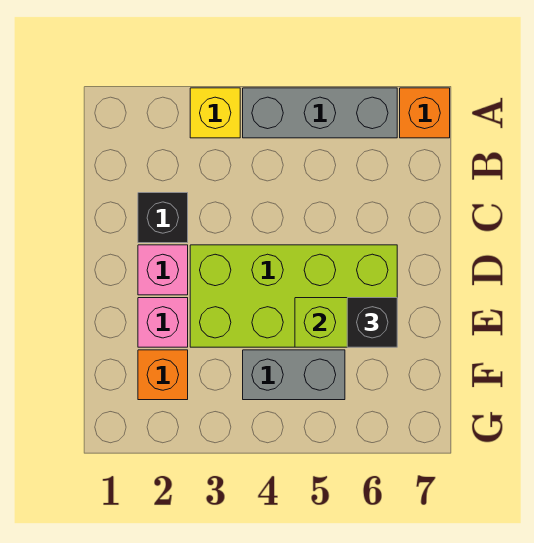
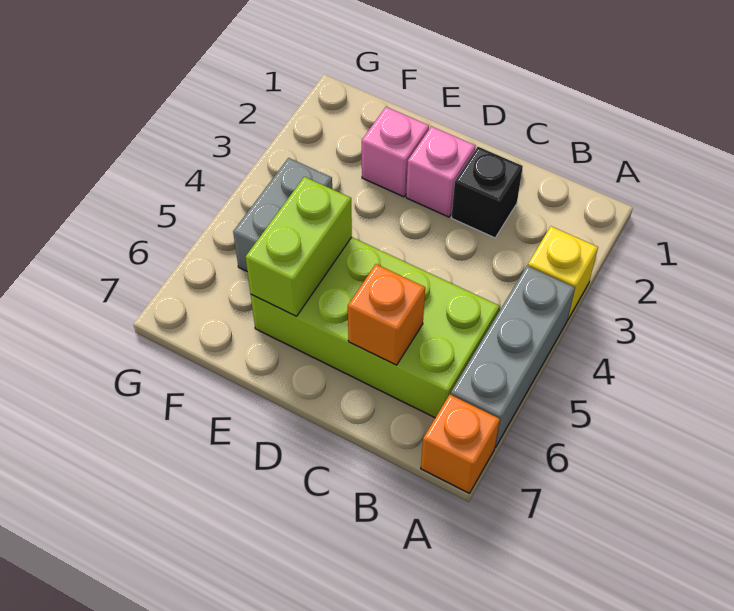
lime brick D3:E6 level 1 -> lime brick B5:E6 level 1
black brick E6 level 3 -> none
orange brick F2 level 1 -> orange brick C6 level 2

